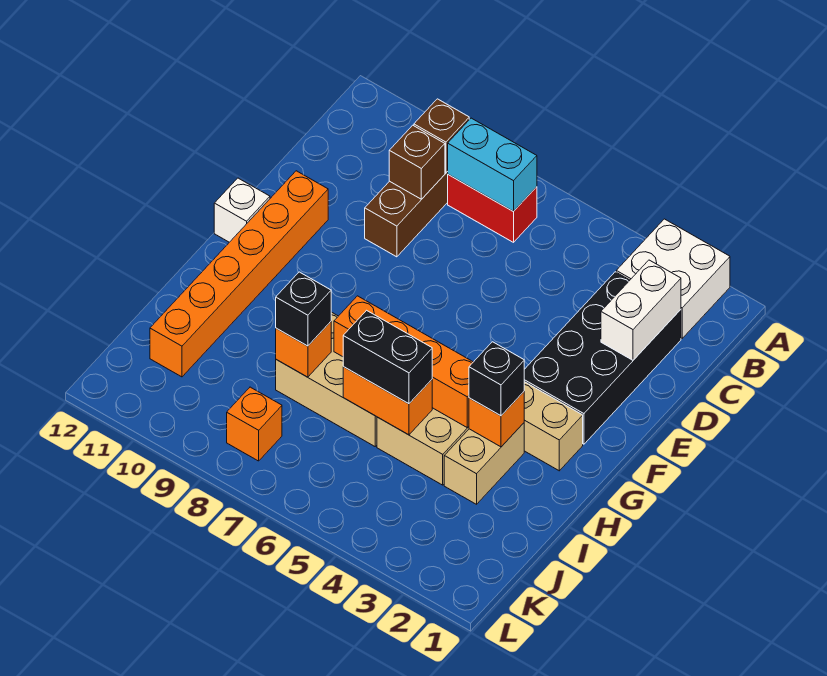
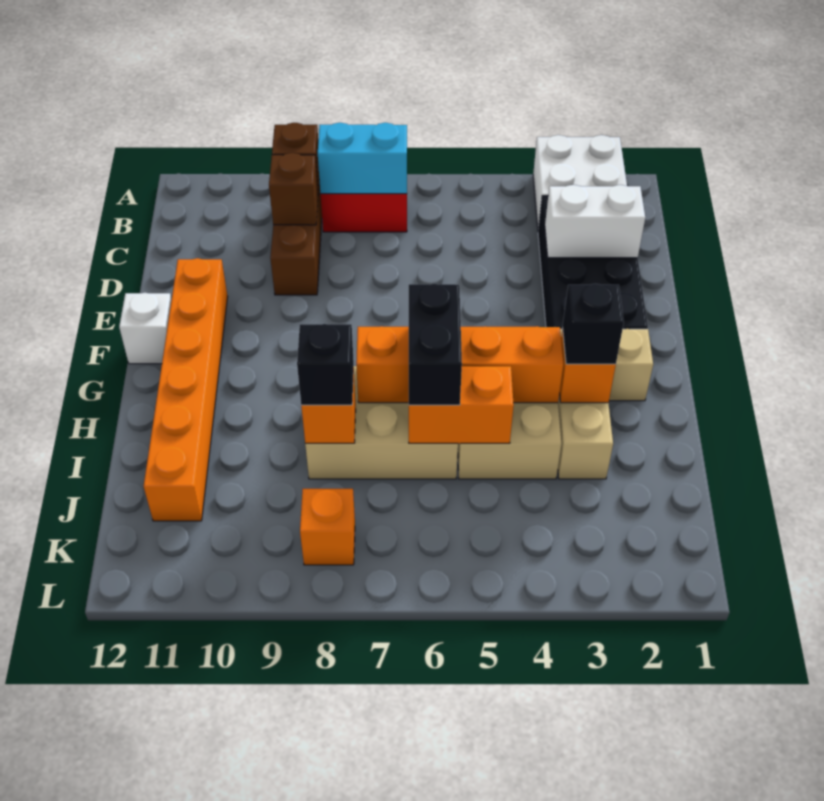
white brick C2:D2 level 2 -> white brick D2:D3 level 2
black brick I5:I6 level 3 -> black brick H6:I6 level 3

